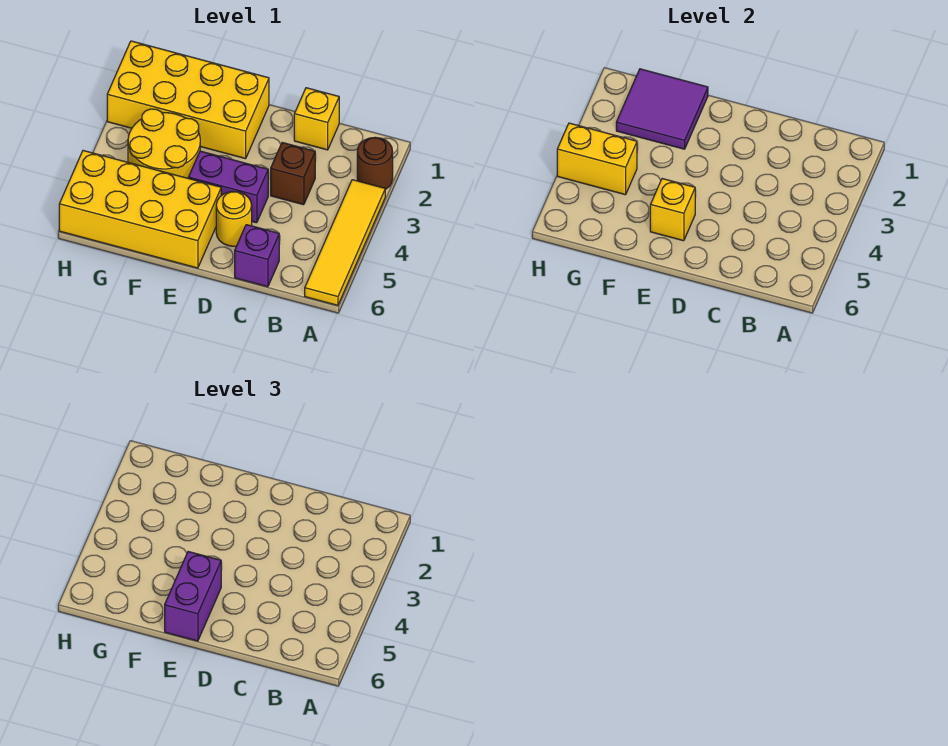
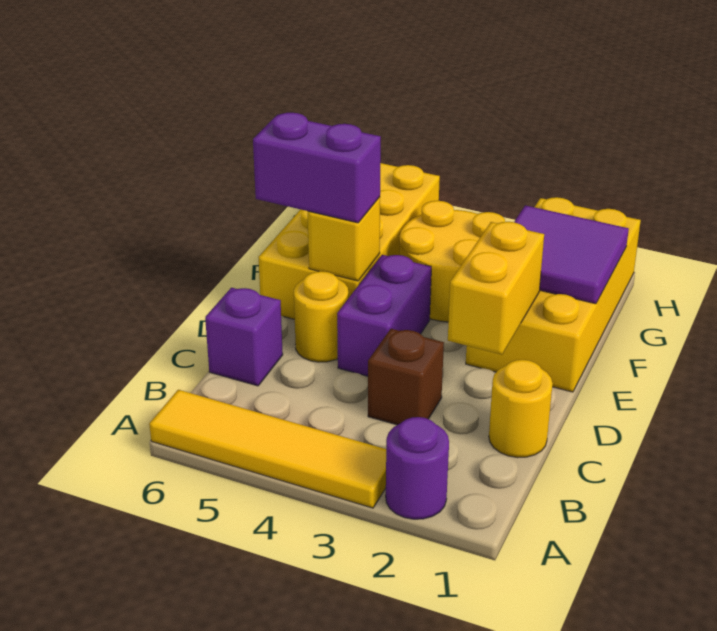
brown round brick A2 level 1 -> purple round brick A2 level 1
yellow brick C1 level 1 -> yellow round brick C1 level 1
yellow brick G4:H4 level 2 -> yellow brick D2:E2 level 2

